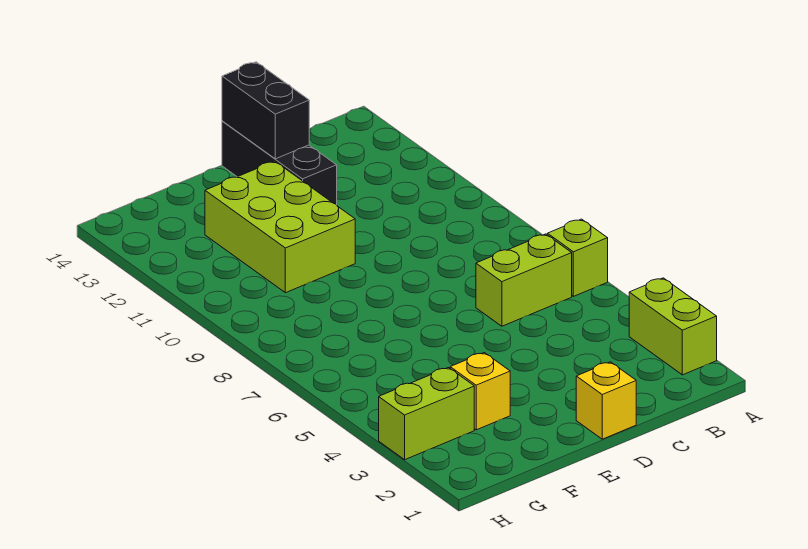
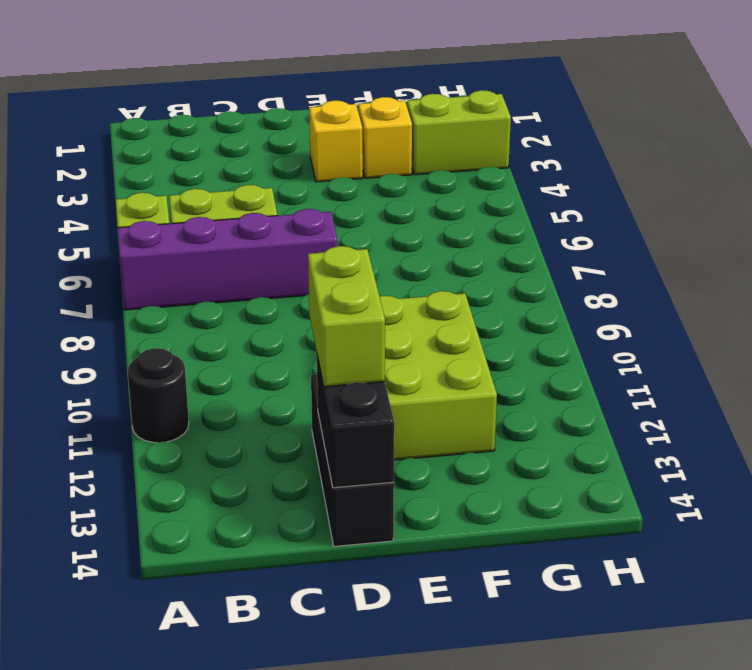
lime brick A2:A3 level 1 -> lime brick D12:D13 level 3
none -> purple brick A7:D7 level 1
none -> black round brick A11 level 1
yellow brick D1 level 1 -> yellow brick E3 level 1

